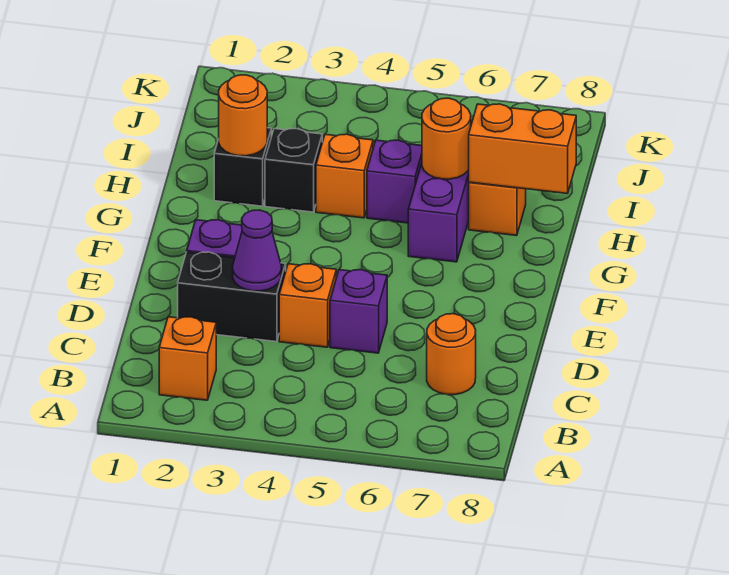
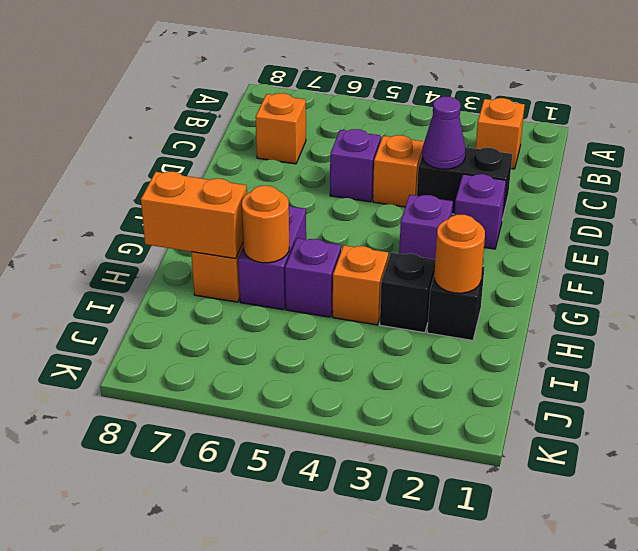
orange round brick C7 level 1 -> orange brick C7 level 1
none -> purple brick F3 level 1

